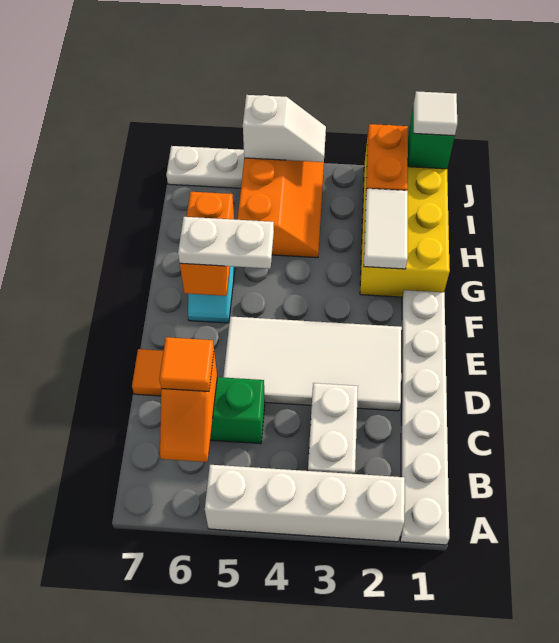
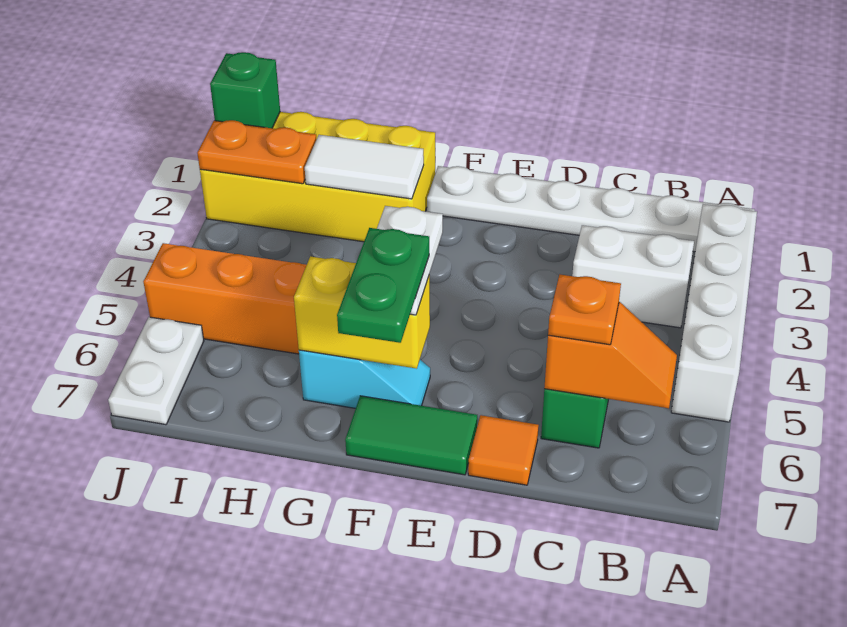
orange tile C6 level 3 -> orange plate C6 level 3
white tile D2:E5 level 1 -> none
none -> green tile E7:F7 level 1
orange brick F6:G6 level 2 -> yellow brick F6:G6 level 2
none -> green plate F6:F7 level 4
white tile J1 level 3 -> none
white slope J4:J5 level 2 top 5 -> none

